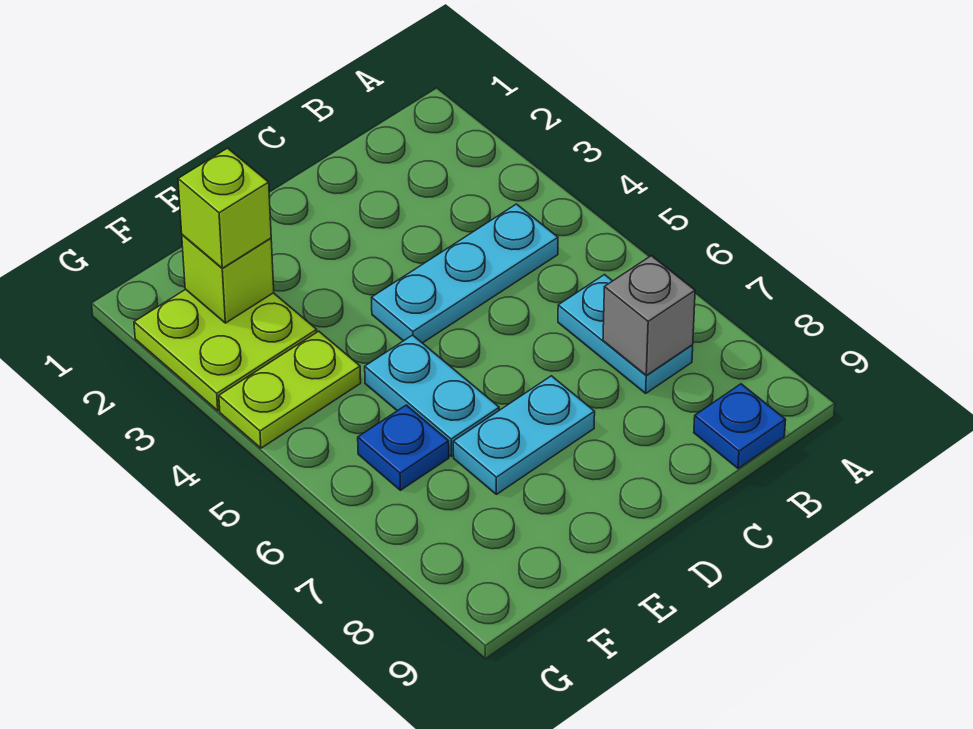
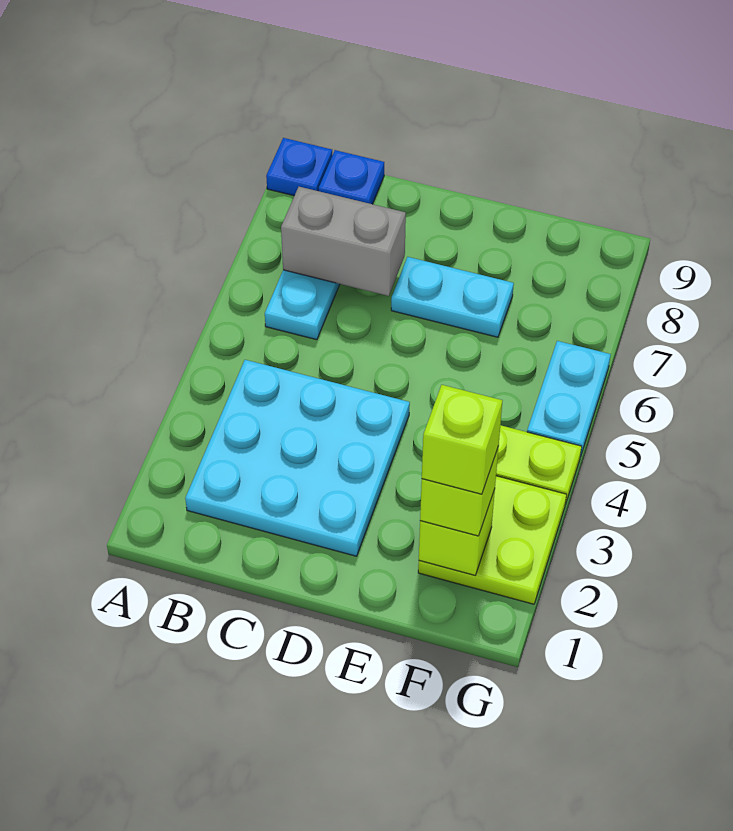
cyan plate B4:D4 level 1 -> cyan plate B2:D4 level 1
grey brick B7 level 2 -> grey brick B7:C7 level 2
cyan plate E5:E6 level 1 -> cyan plate G5:G6 level 1
none -> lime brick F2 level 4
blue plate F6 level 1 -> blue plate A9 level 1

